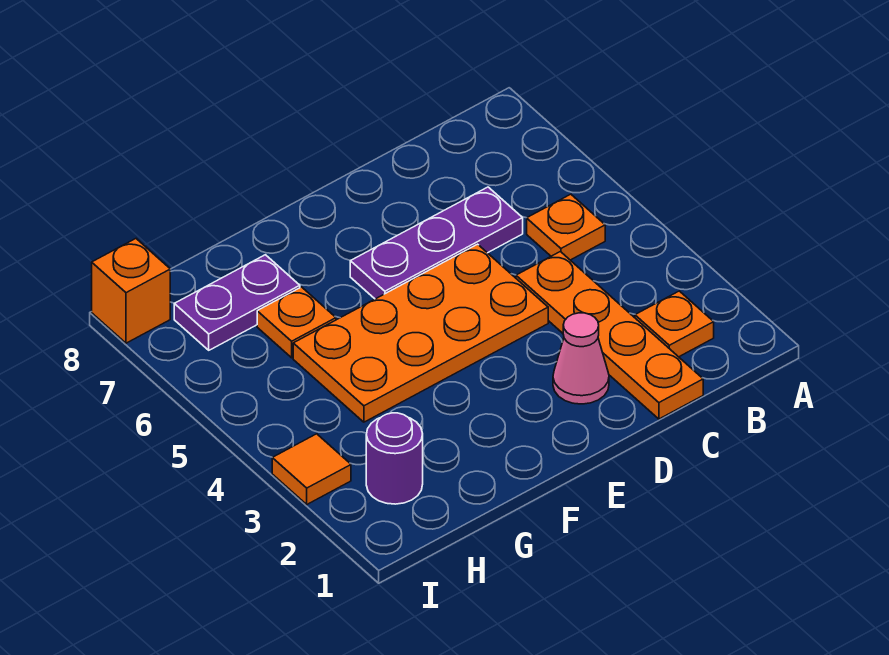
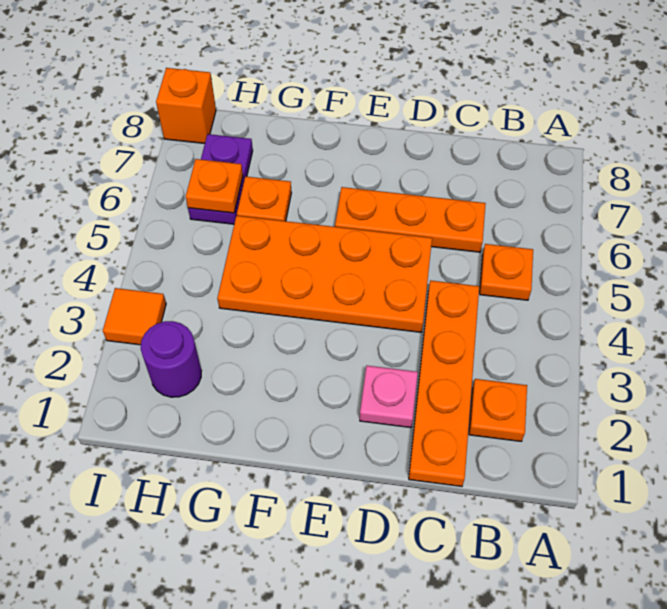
purple plate C6:E6 level 1 -> orange plate C6:E6 level 1
pink cone D2 level 1 -> pink plate D2 level 1
purple plate G7:H7 level 1 -> purple plate H6:H7 level 1
none -> orange plate H6 level 2

